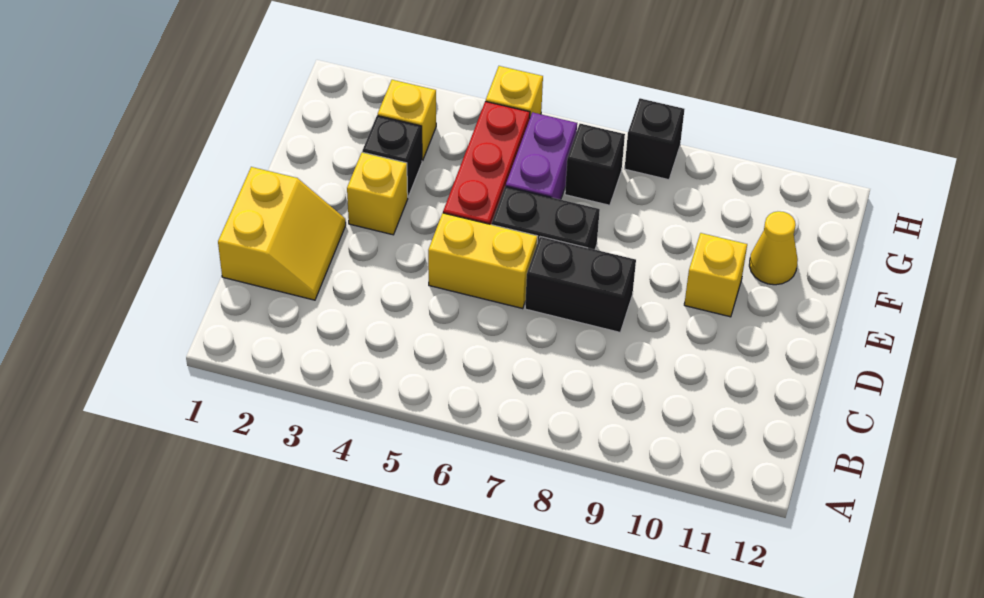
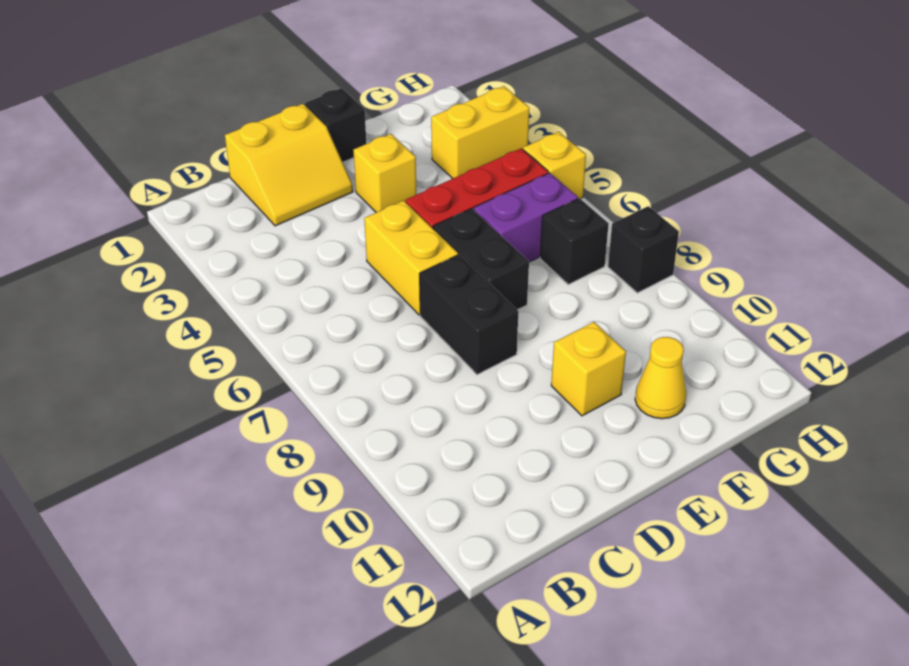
black brick F3 level 1 -> black brick E1 level 1
yellow brick G3 level 1 -> yellow brick G3:H3 level 1

